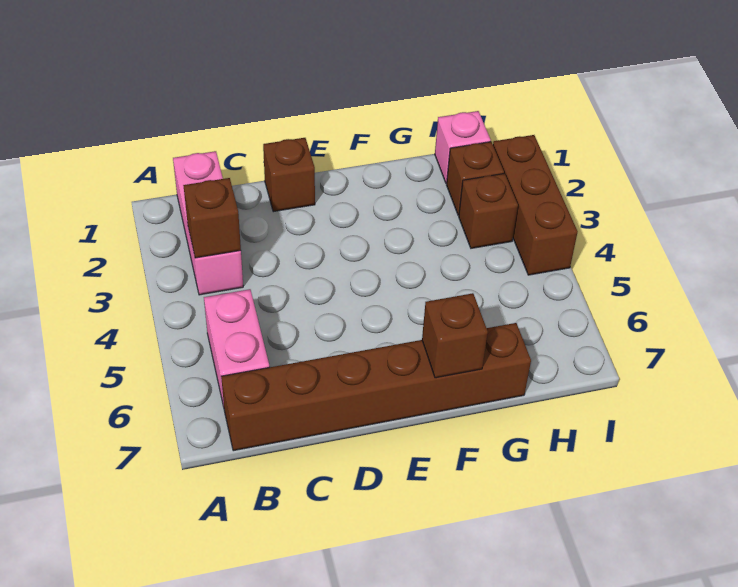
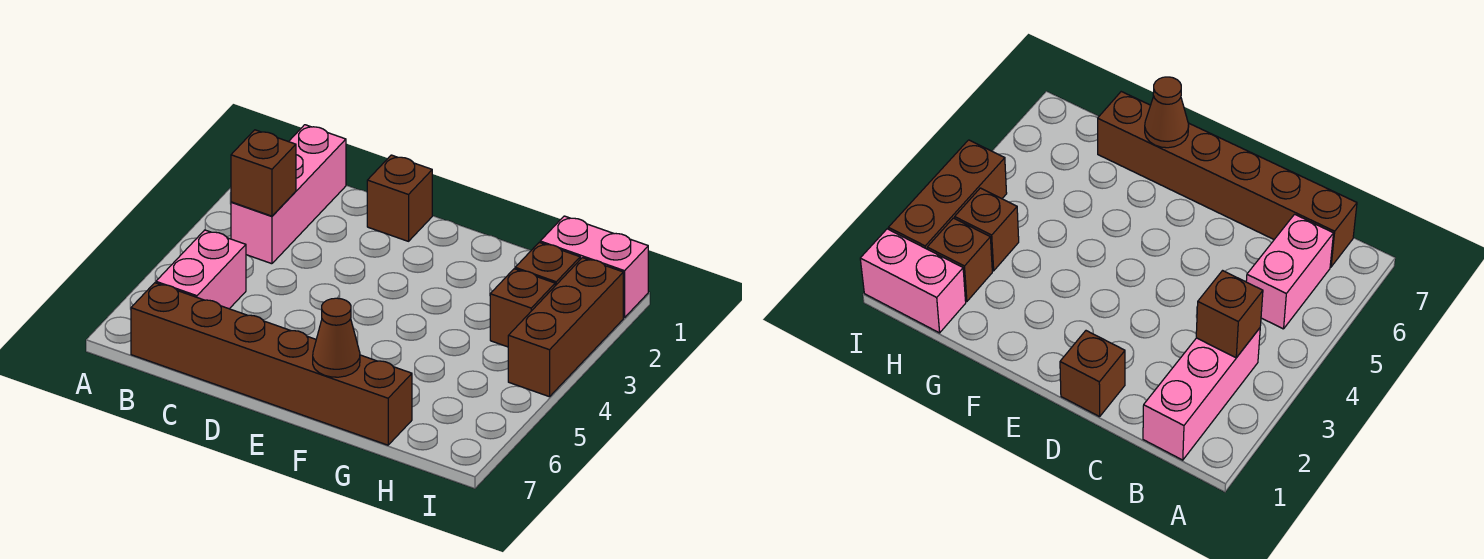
brown brick F7 level 2 -> brown cone F7 level 2
pink brick H1 level 1 -> pink brick H1:I1 level 1

